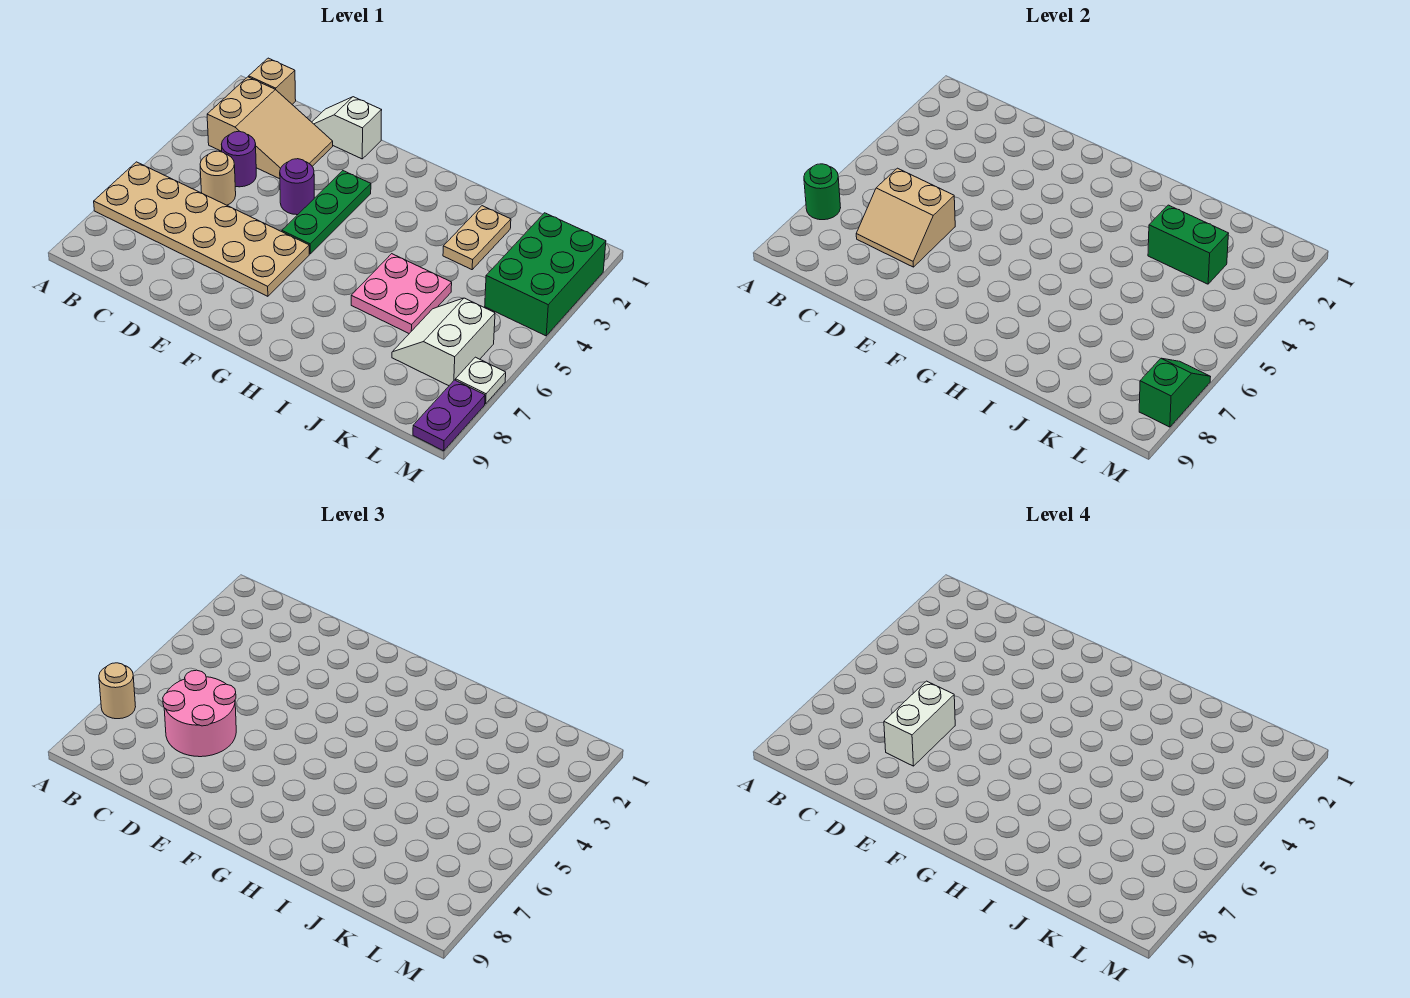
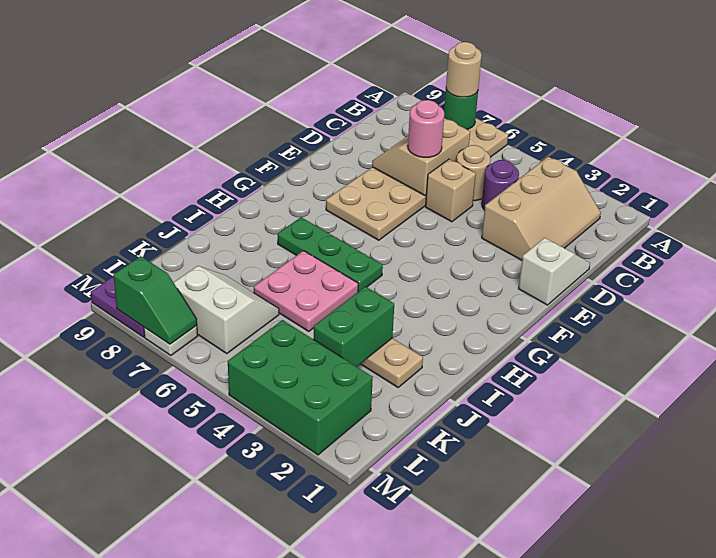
tan brick B1 level 1 -> tan brick D5 level 1
tan slope B2:D3 level 1 top B -> tan slope B2:D3 level 1 top 3
pink round brick C6:D7 level 3 -> pink round brick D6 level 3
white brick D6:D7 level 4 -> none
purple round brick E4 level 1 -> none
green plate F3:F5 level 1 -> green plate H5:H7 level 1

